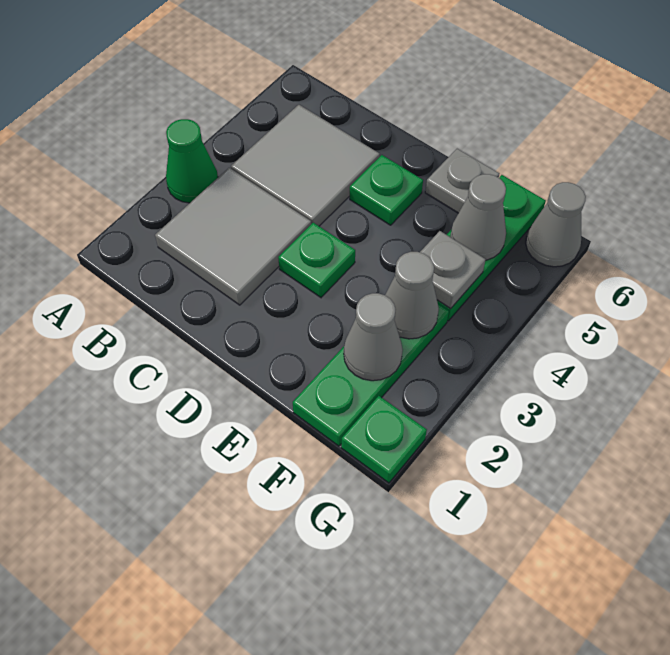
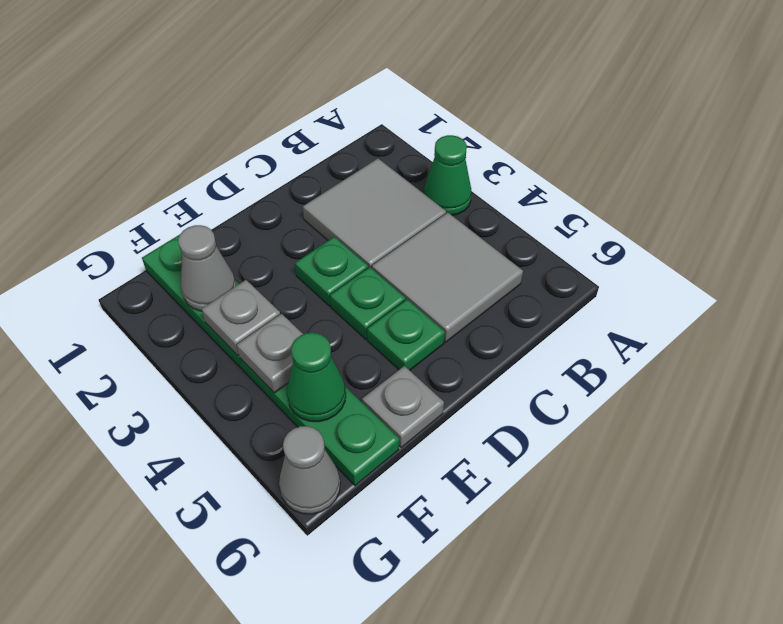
grey cone F3 level 2 -> grey plate F3 level 2
grey cone F5 level 2 -> green cone F5 level 2
green plate G1 level 1 -> green plate D4 level 1

